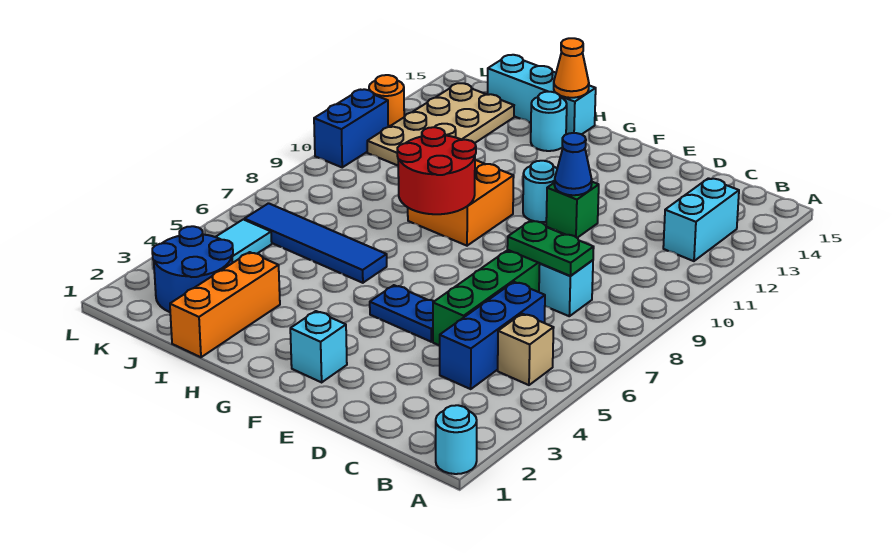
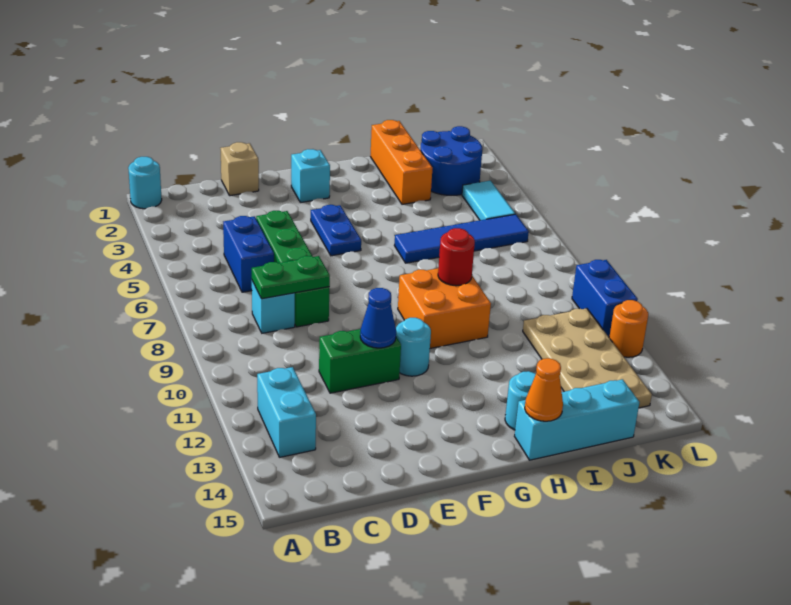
tan brick B5 level 1 -> tan brick D1 level 1
blue brick C4:C6 level 1 -> blue brick C5:C6 level 1
blue plate E5:F5 level 1 -> blue plate F4:F5 level 1
green brick E11 level 1 -> green brick D11:E11 level 1
red round brick G8:H9 level 2 -> red round brick H9 level 2

